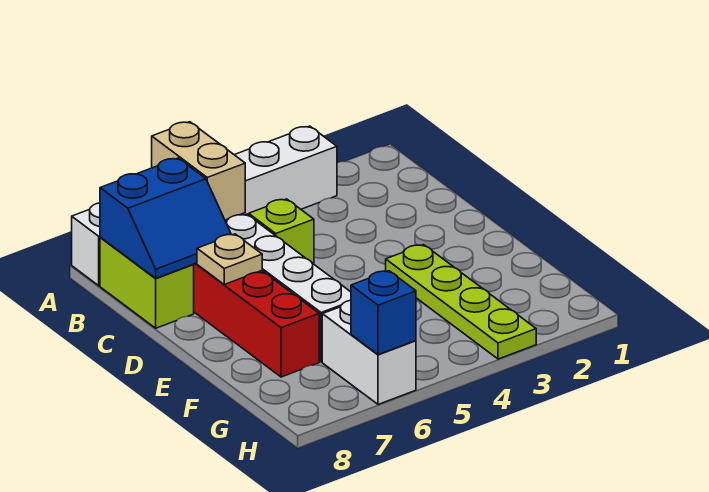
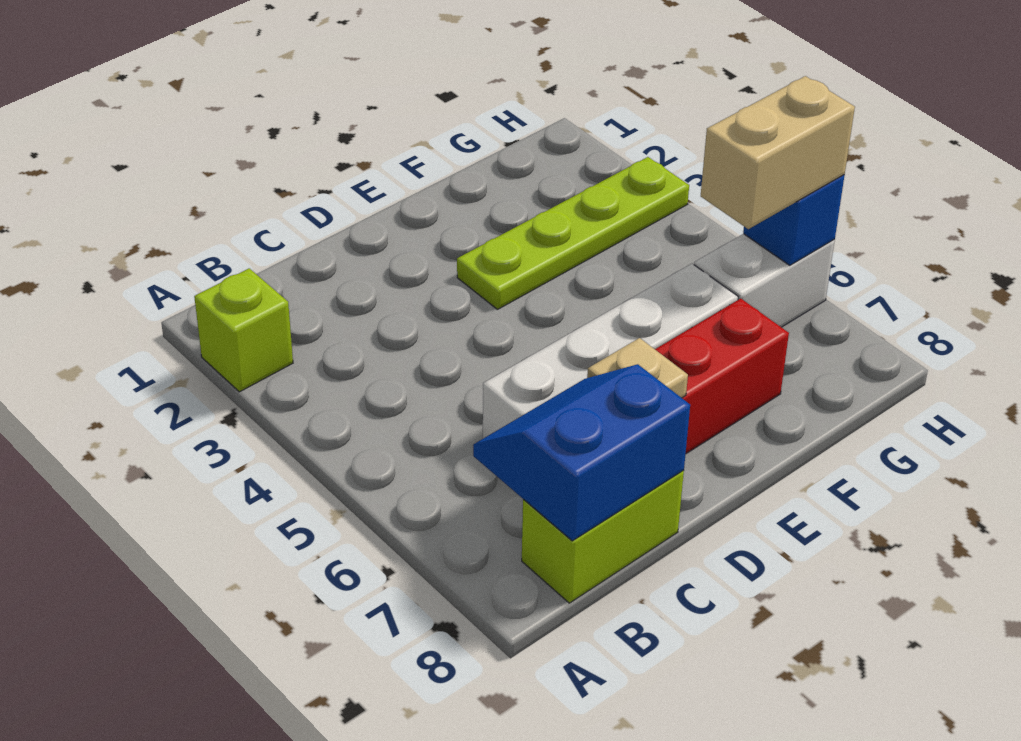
white brick A3:A8 level 1 -> none
tan brick A6:B6 level 2 -> tan brick G6:H6 level 3
blue slope B7:C8 level 2 top B -> blue slope B7:C8 level 2 top 8
lime brick C5 level 1 -> lime brick A2 level 1

